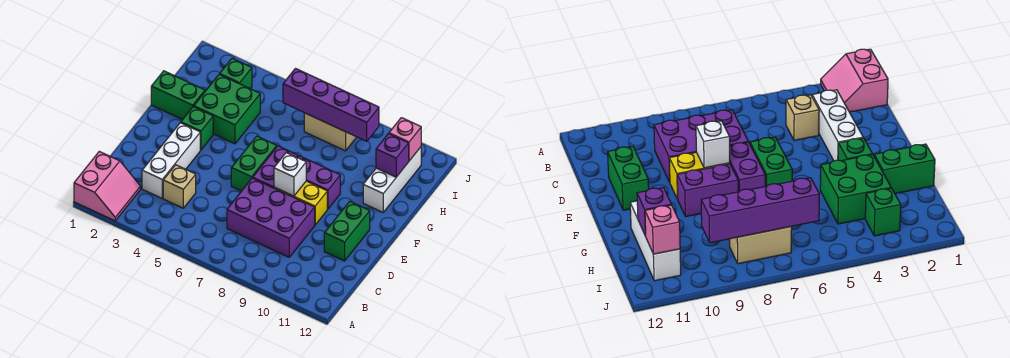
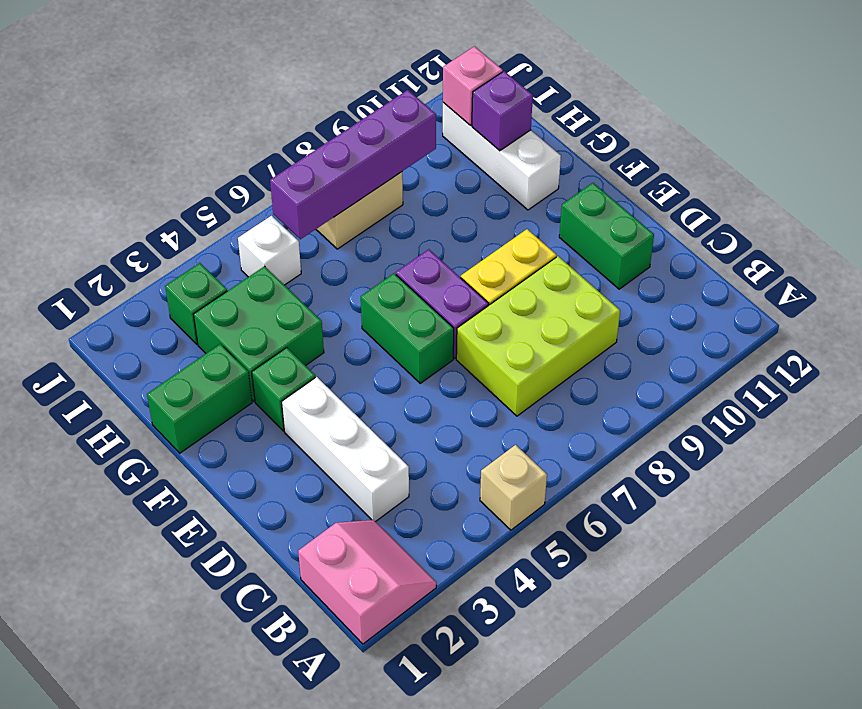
tan brick C4 level 1 -> tan brick A5 level 1
purple brick C7:D9 level 1 -> lime brick C7:D9 level 1
white brick E8 level 2 -> white brick I5 level 1
purple brick F8:F9 level 1 -> none

